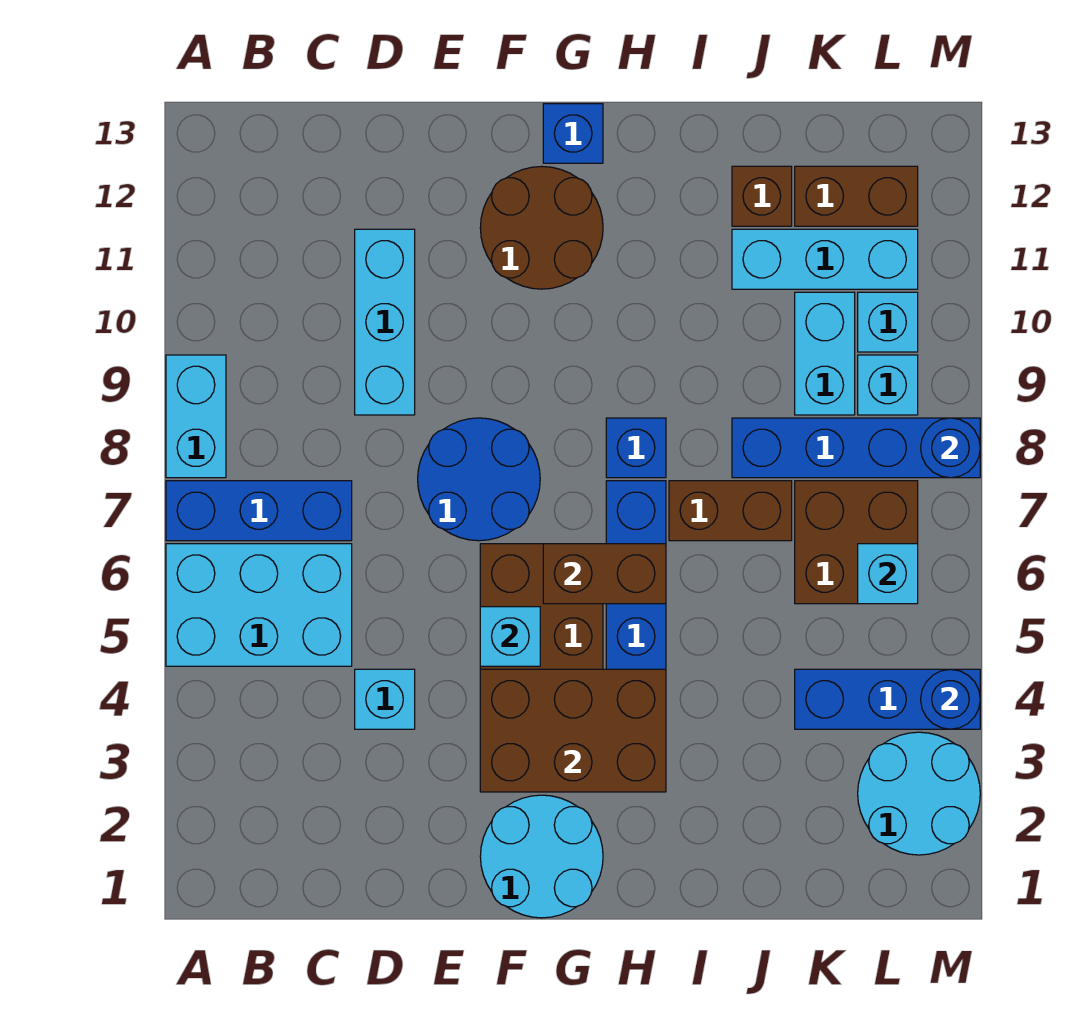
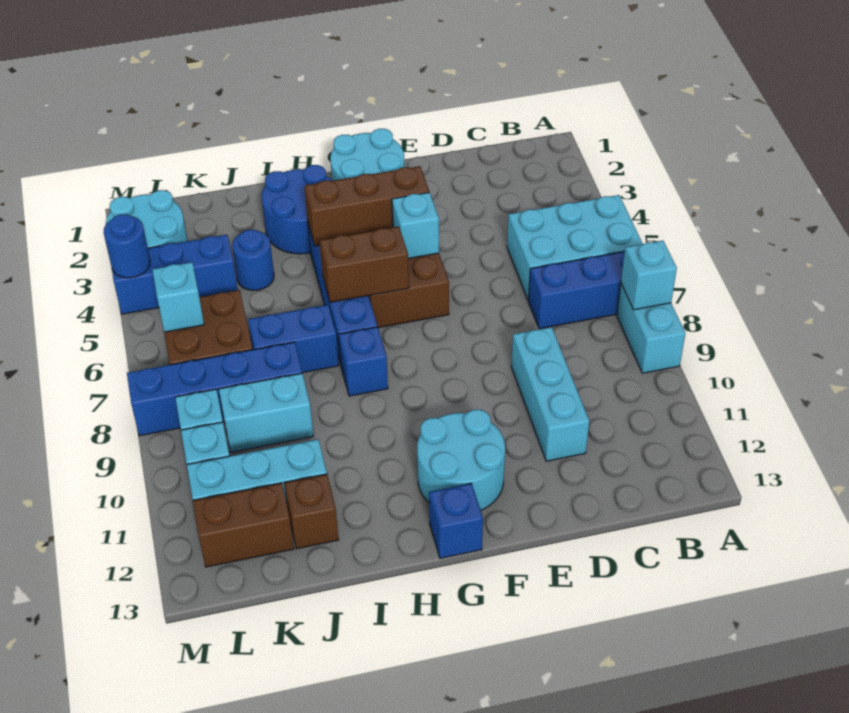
cyan brick D4 level 1 -> cyan brick A8 level 2
blue round brick E7:F8 level 1 -> blue round brick H2:I3 level 1
brown brick F3:H4 level 2 -> brown brick F4:H4 level 2
brown round brick F11:G12 level 1 -> cyan round brick F11:G12 level 1
brown brick I7:J7 level 1 -> blue brick I7:J7 level 1
cyan brick K9:K10 level 1 -> cyan brick J9:K9 level 1
blue round brick M8 level 2 -> blue round brick J4 level 1

